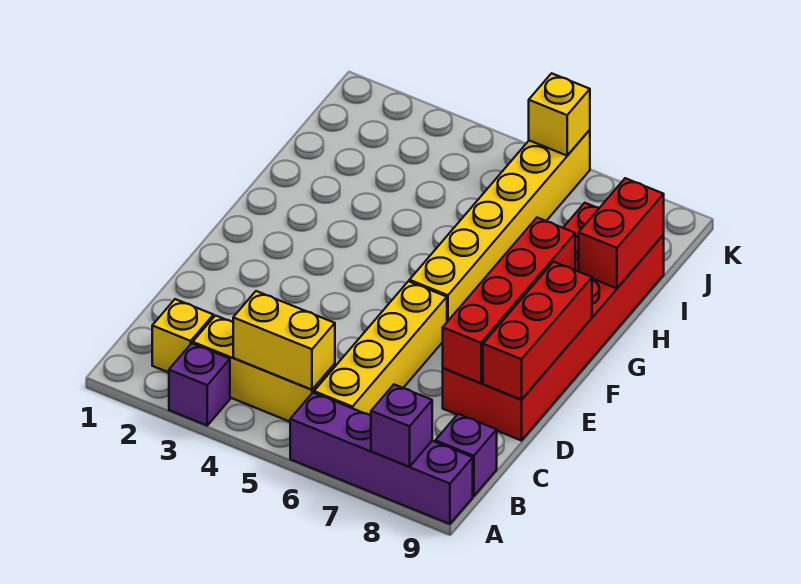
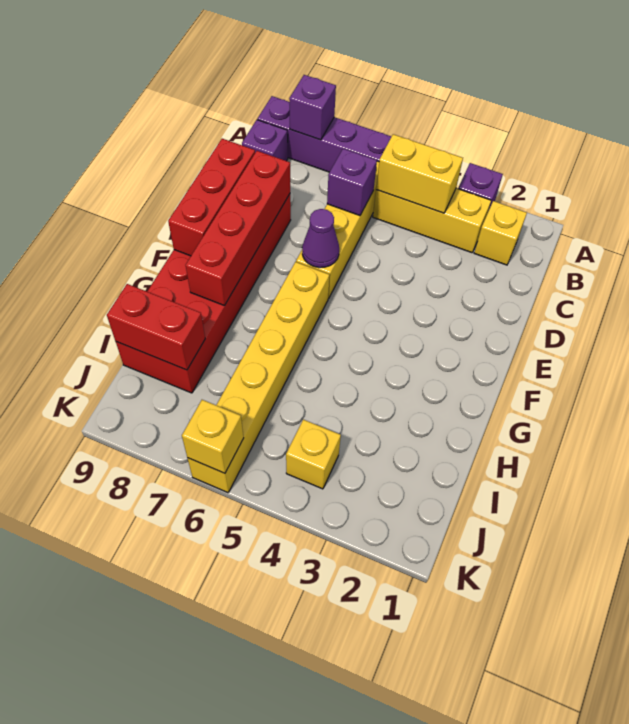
none -> purple brick C6 level 2
none -> purple cone E6 level 2
red brick H9:I9 level 2 -> red brick I8:I9 level 2
none -> yellow brick J4 level 1

